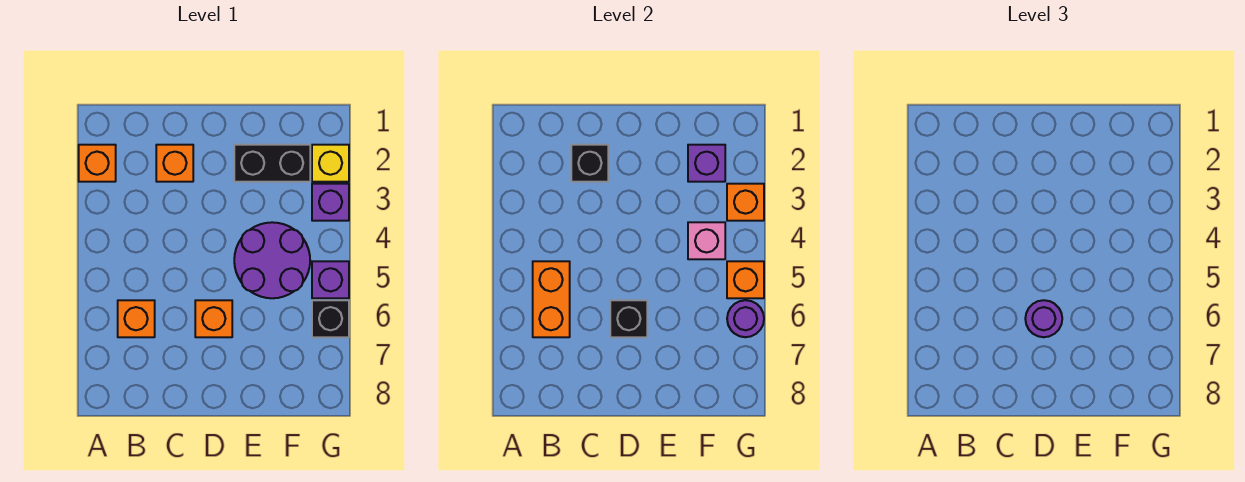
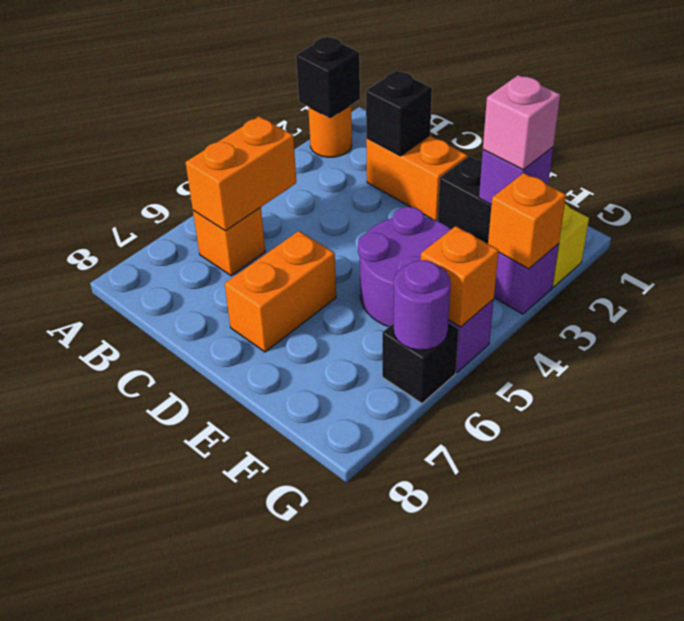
orange brick A2 level 1 -> orange round brick A2 level 1
orange brick C2 level 1 -> orange brick C2:D2 level 1
orange brick D6 level 1 -> orange brick D6:D7 level 1
black brick D6 level 2 -> black brick A2 level 2
purple round brick D6 level 3 -> none
pink brick F4 level 2 -> pink brick F2 level 3

